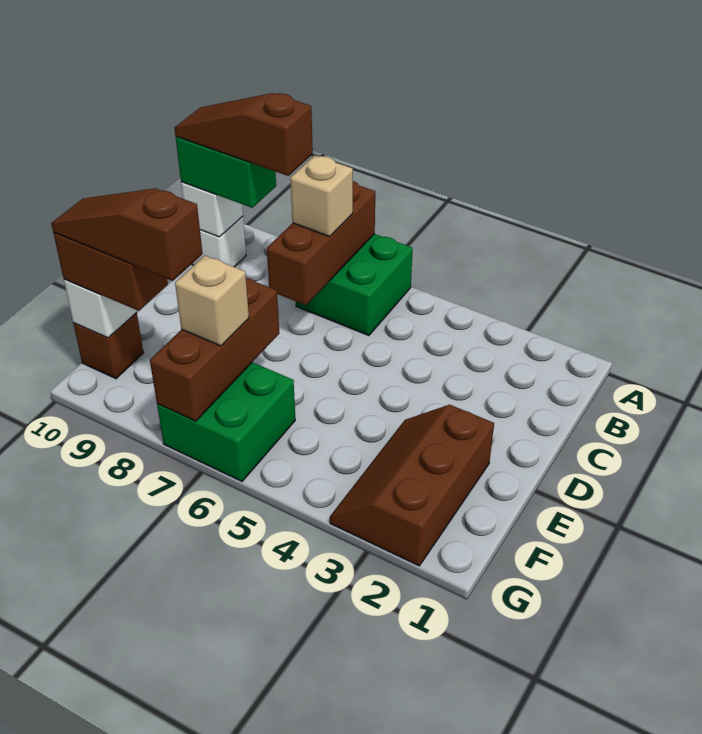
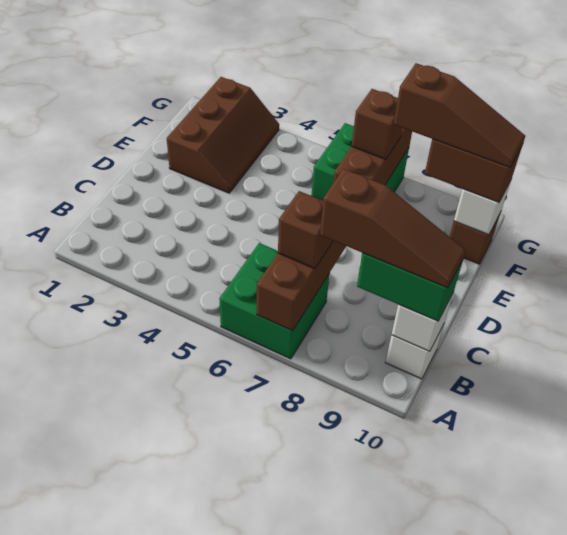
tan brick B7 level 3 -> brown brick B7 level 3
tan brick F7 level 3 -> brown brick F7 level 3

